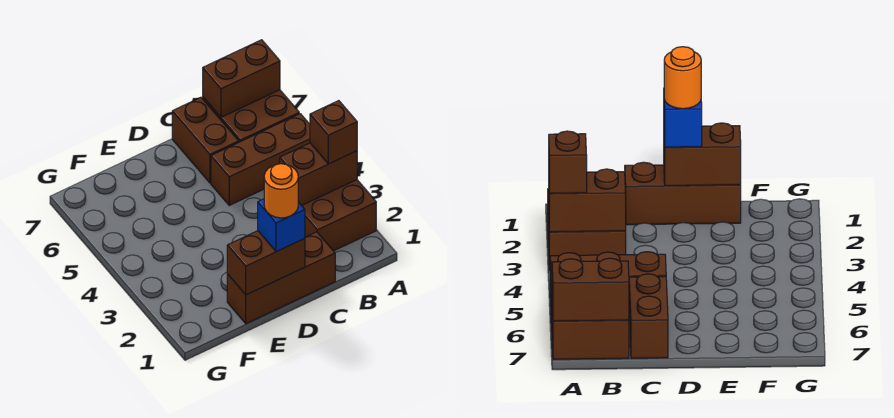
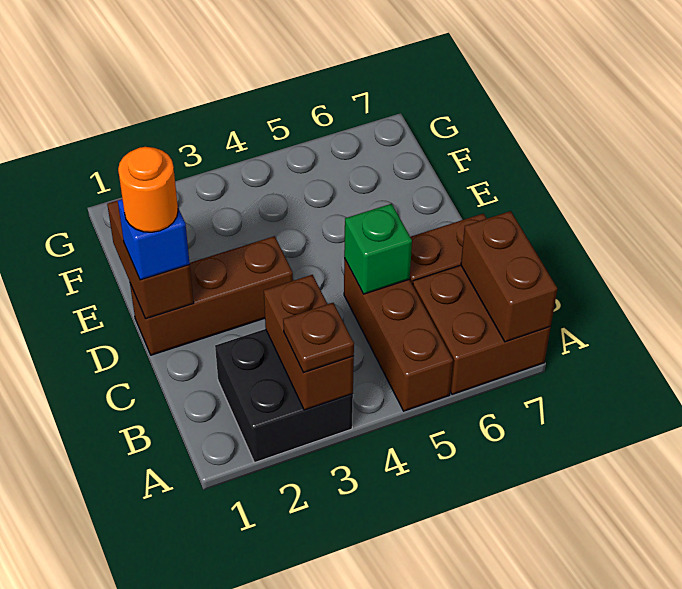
brown brick A2:B3 level 1 -> black brick A2:B3 level 1
brown brick A3 level 3 -> brown plate A3 level 3
brown brick C1:E1 level 1 -> brown brick D1:D3 level 1
none -> green brick C5 level 2

